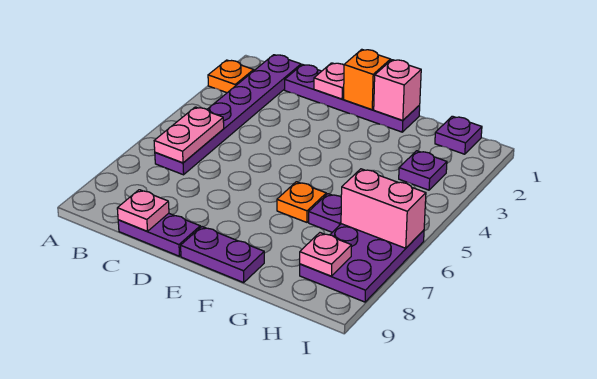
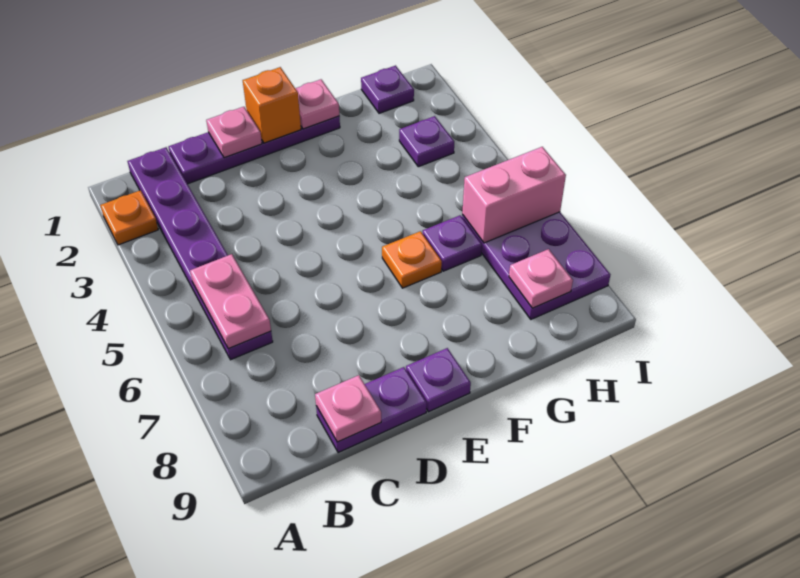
purple plate E9:F9 level 1 -> purple plate E9 level 1
pink brick F1 level 2 -> pink plate F1 level 2

